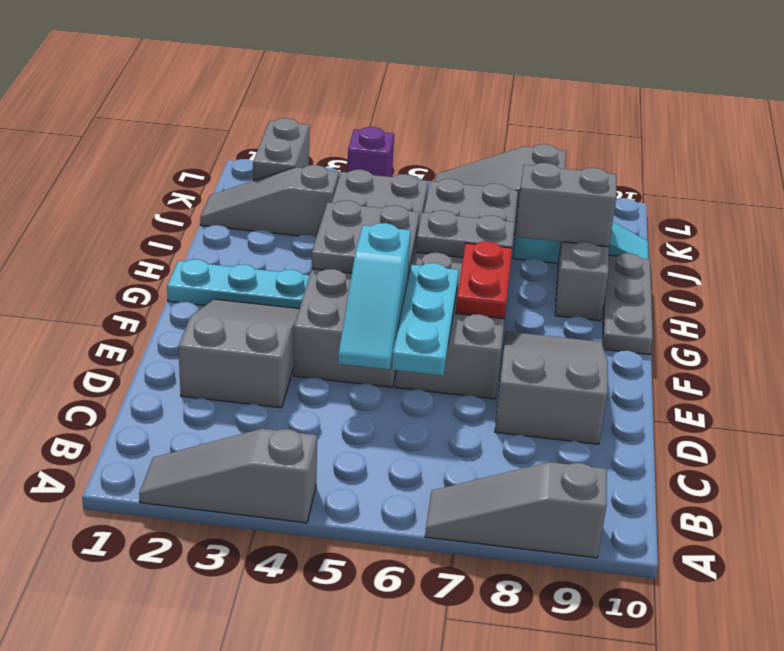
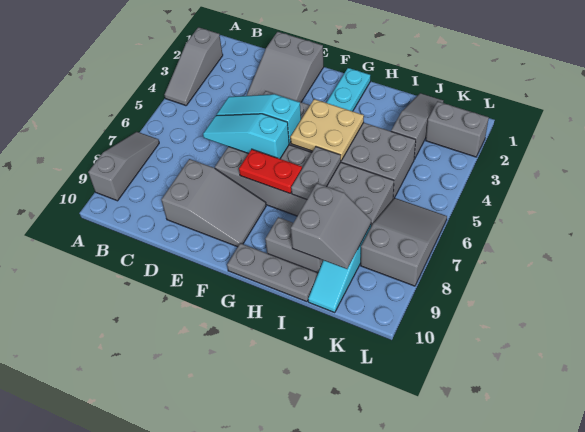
grey slope A2:A4 level 1 top 4 -> grey slope A2:A4 level 1 top 2
grey slope D2:F3 level 1 top D -> grey slope D1:E3 level 1 top 1
cyan plate D6:F6 level 2 -> cyan slope D6:F6 level 2 top F
grey plate G4:H5 level 2 -> tan plate G4:H5 level 2
purple brick L4 level 1 -> none

